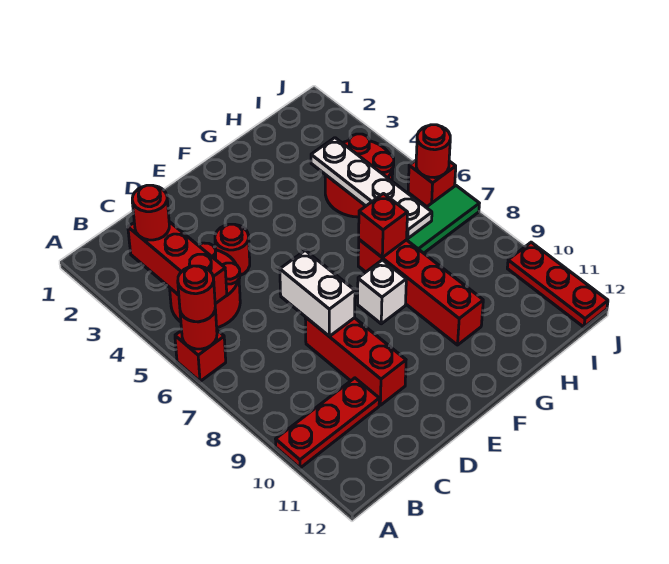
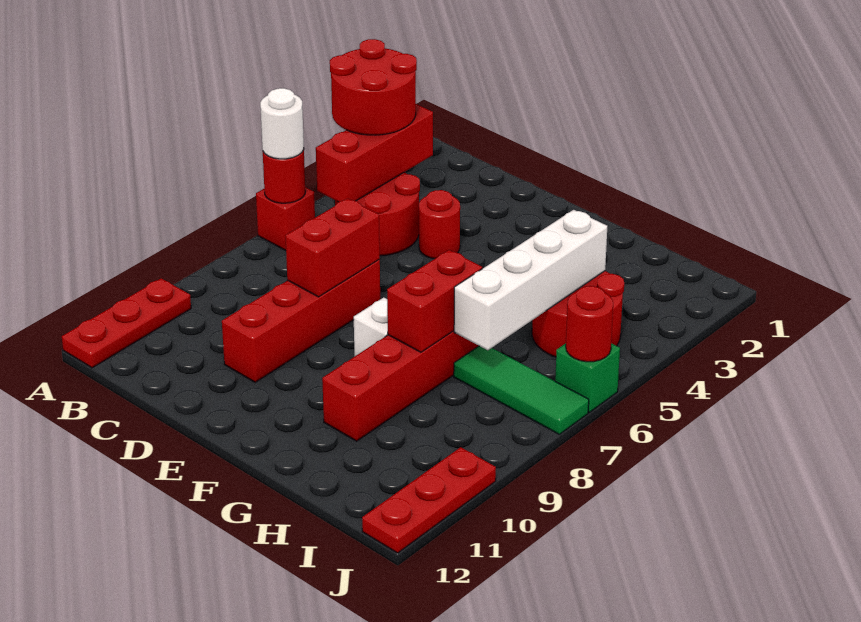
red round brick A6 level 3 -> white round brick A6 level 3
red plate A10:C10 level 1 -> red plate A10:A12 level 1
red round brick B3 level 3 -> red round brick A3:B4 level 3
white brick D7:D8 level 2 -> red brick D7:D8 level 2
red brick D8:D10 level 1 -> red brick D7:D10 level 1
red brick G7 level 2 -> red brick G7:G8 level 2
white plate H4:H7 level 2 -> white brick H4:H7 level 2
red brick J6 level 1 -> green brick J6 level 1

